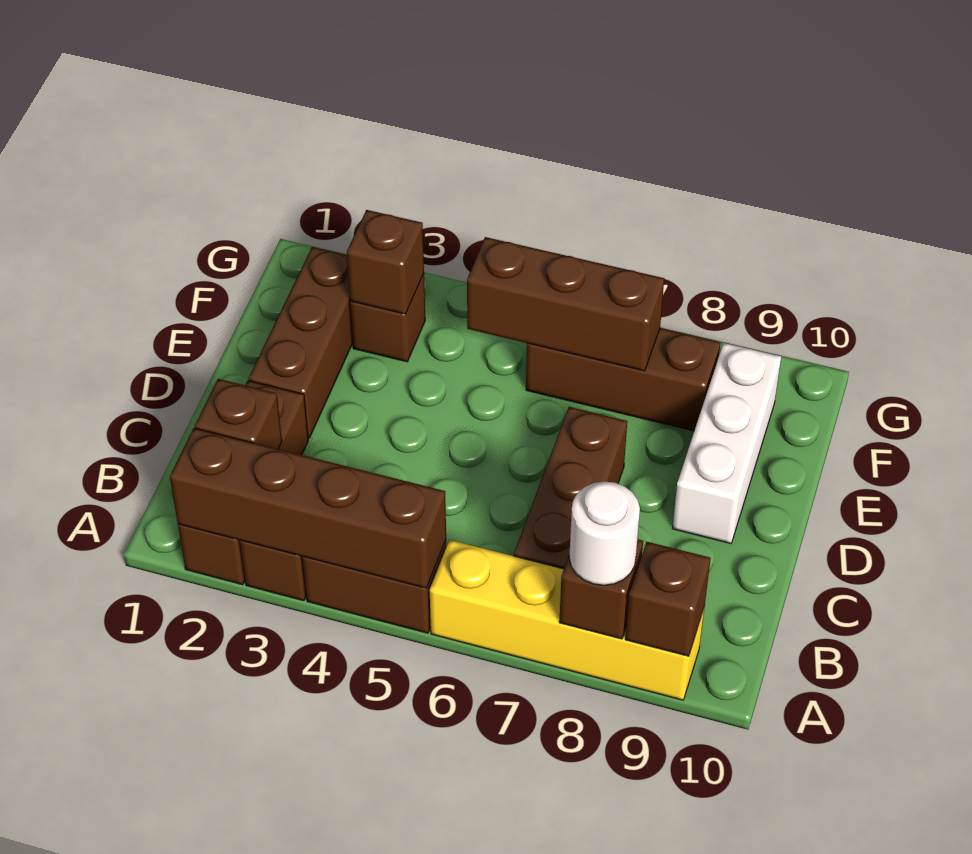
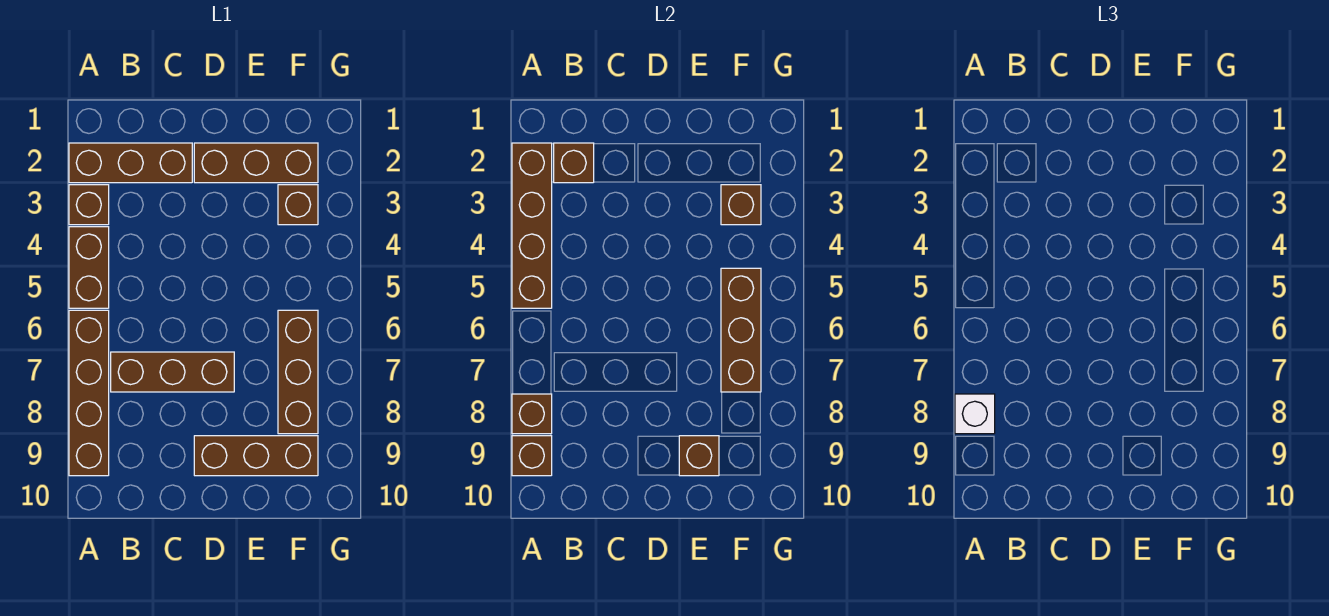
yellow brick A6:A9 level 1 -> brown brick A6:A9 level 1
white round brick A8 level 3 -> white brick A8 level 3
white brick D9:F9 level 1 -> brown brick D9:F9 level 1
none -> brown brick E9 level 2

